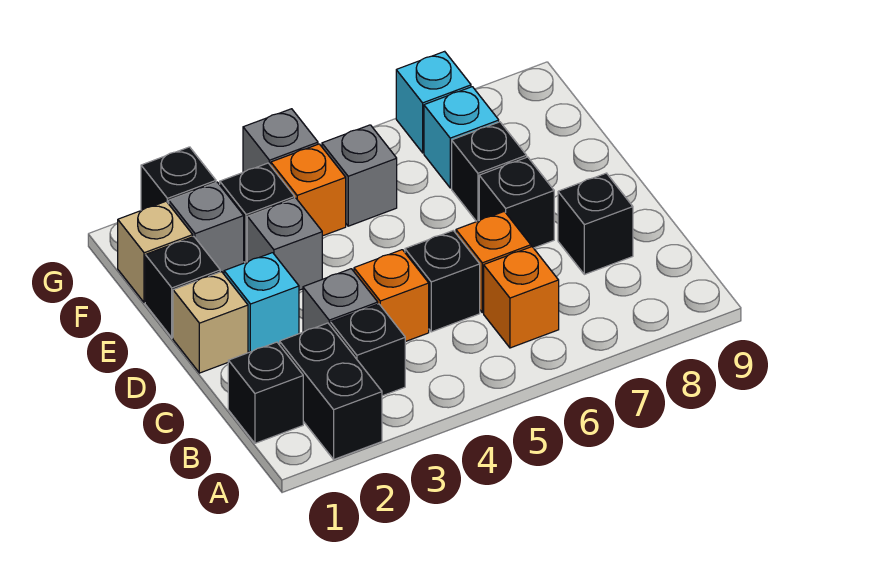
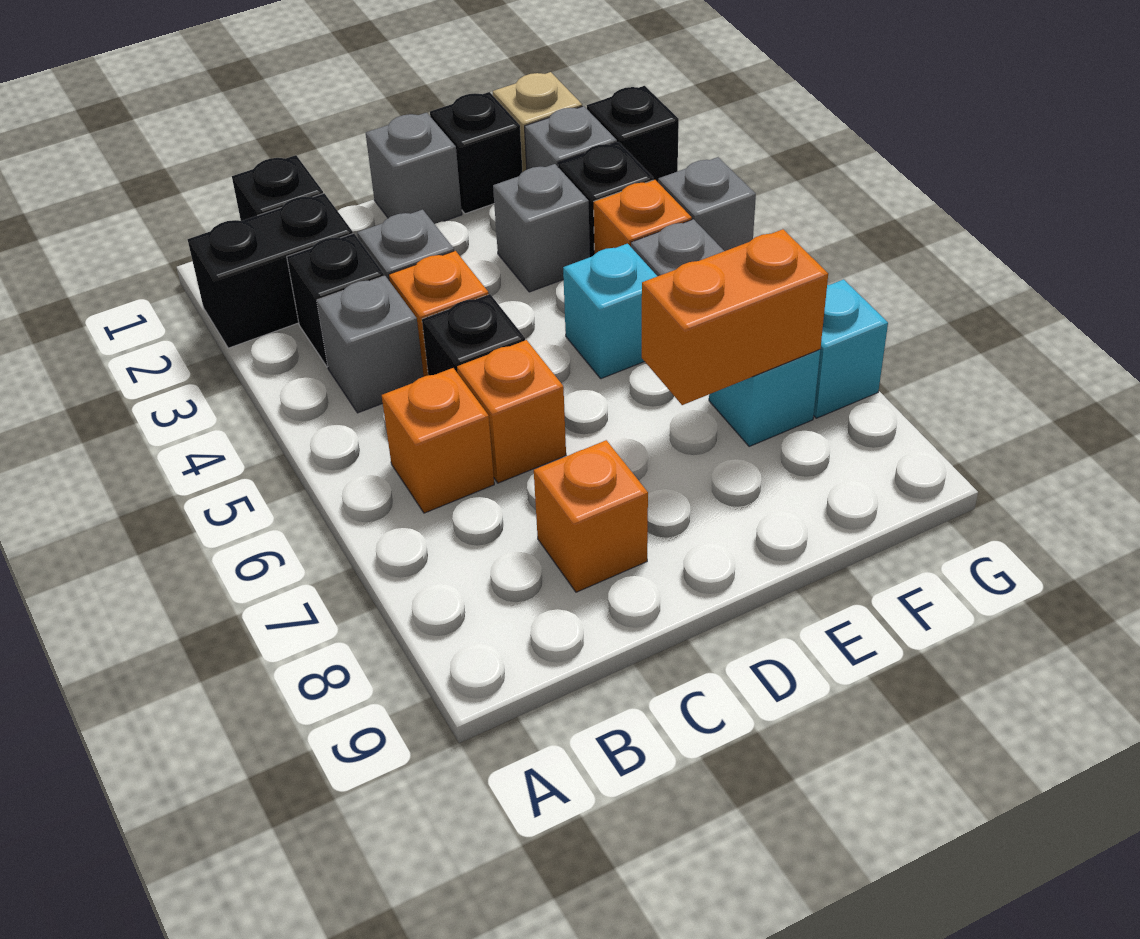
none -> grey brick B4 level 1
black brick C8 level 1 -> orange brick C8 level 1
tan brick D1 level 1 -> grey brick D1 level 1
cyan brick D2 level 1 -> cyan brick E5 level 1
black brick D7 level 1 -> none
black brick E7 level 1 -> none
none -> orange brick E7:F7 level 2

